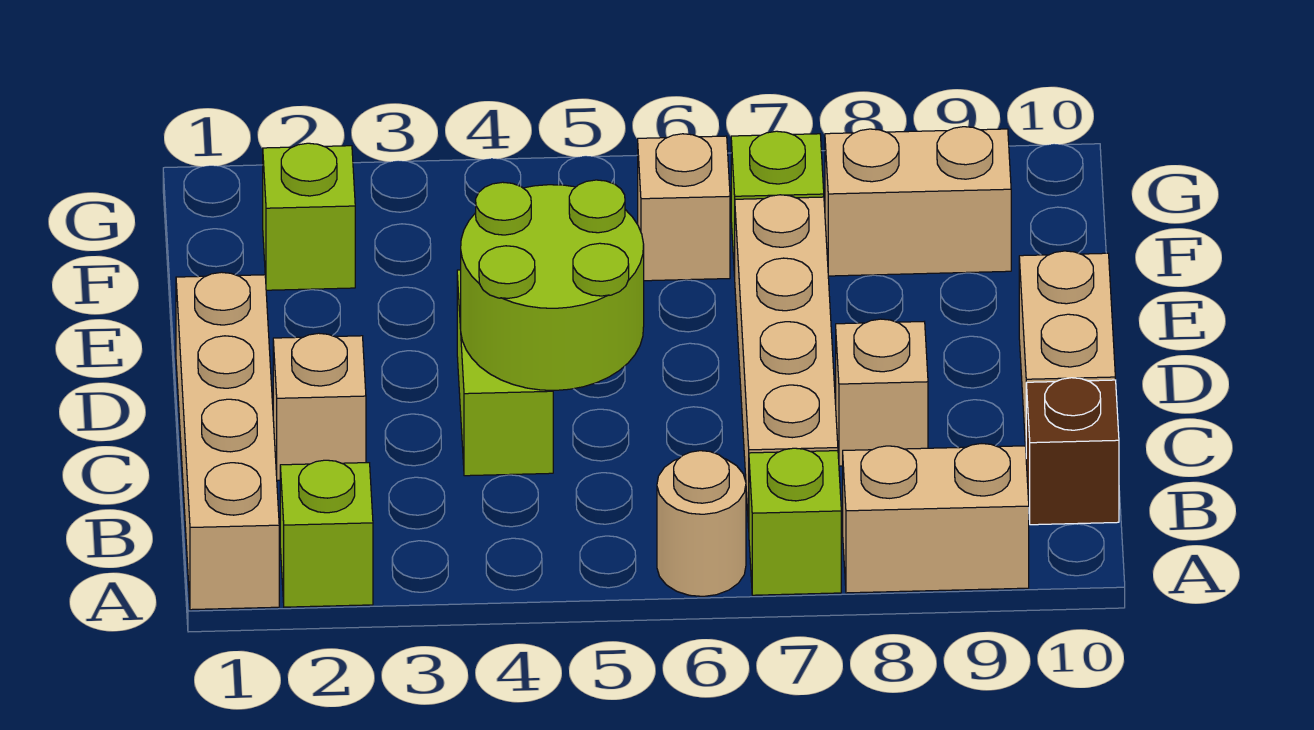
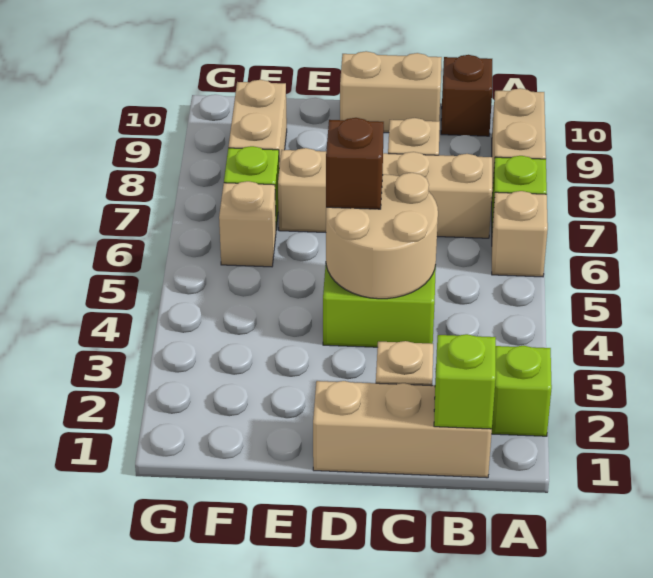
tan brick A1:D1 level 1 -> tan brick B1:D1 level 1
tan round brick A6 level 1 -> tan brick A6 level 1
lime round brick C4:D5 level 2 -> tan round brick C4:D5 level 2
none -> brown brick D5 level 3
lime brick F2 level 1 -> lime brick B1 level 2

